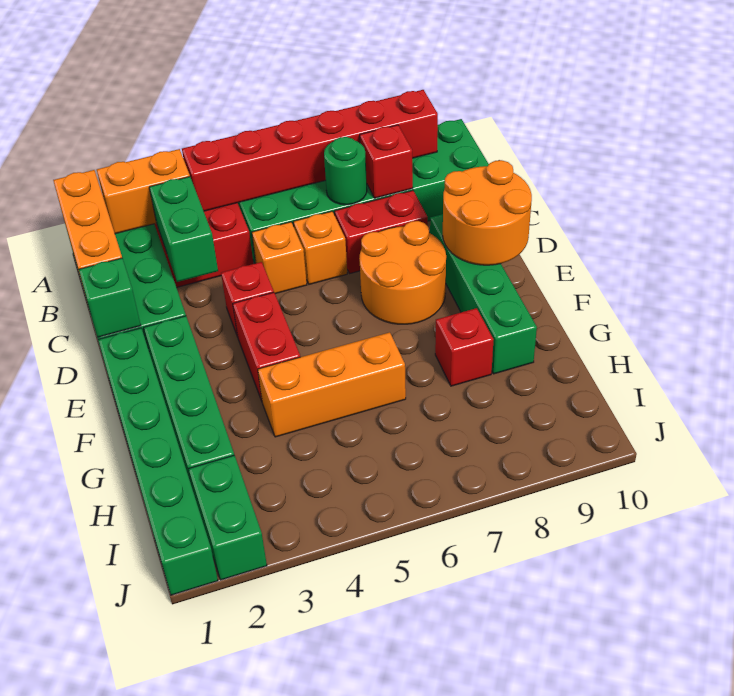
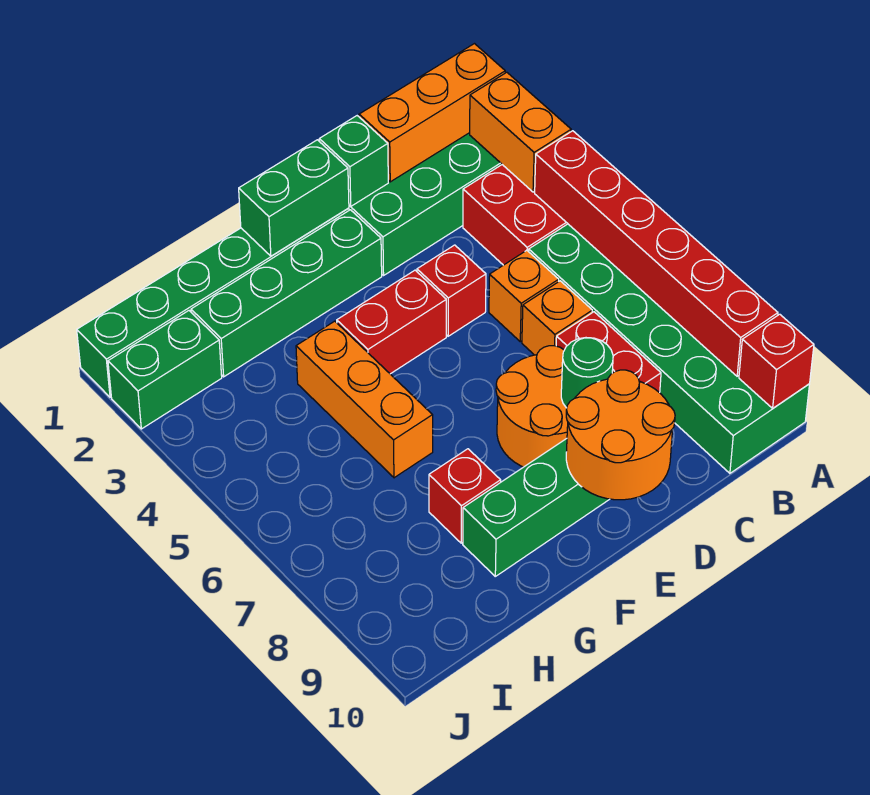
green brick B3:C3 level 2 -> green brick E1:F1 level 2
green round brick B7 level 2 -> green round brick D8 level 2
red brick B8 level 2 -> red brick A10 level 2

